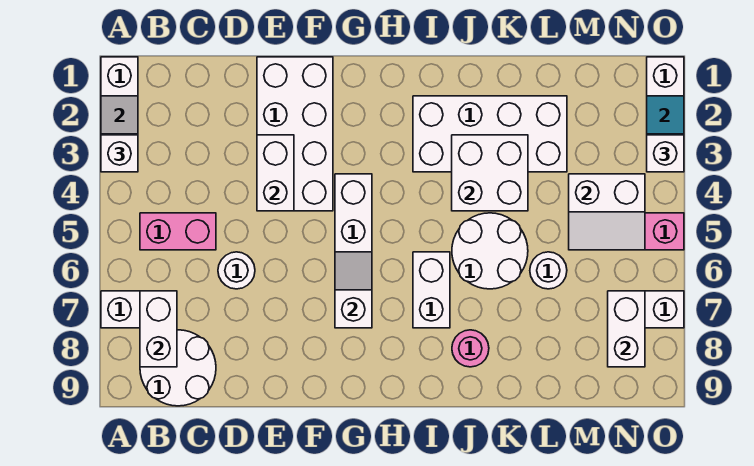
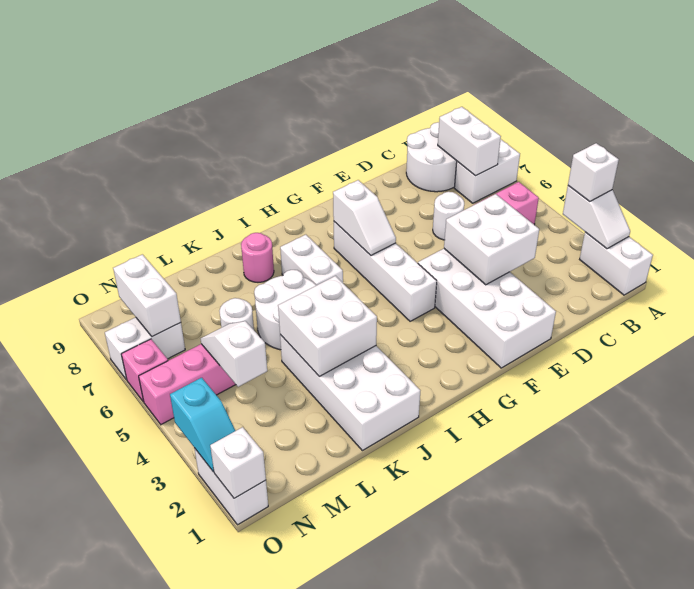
white brick E3:E4 level 2 -> white brick D3:E4 level 2
white brick I2:L3 level 1 -> white brick J1:K4 level 1
white slope M4:N5 level 2 top 4 -> white slope M4:M5 level 2 top 4
white brick O3 level 3 -> white brick O1 level 2
none -> pink brick O6 level 1

